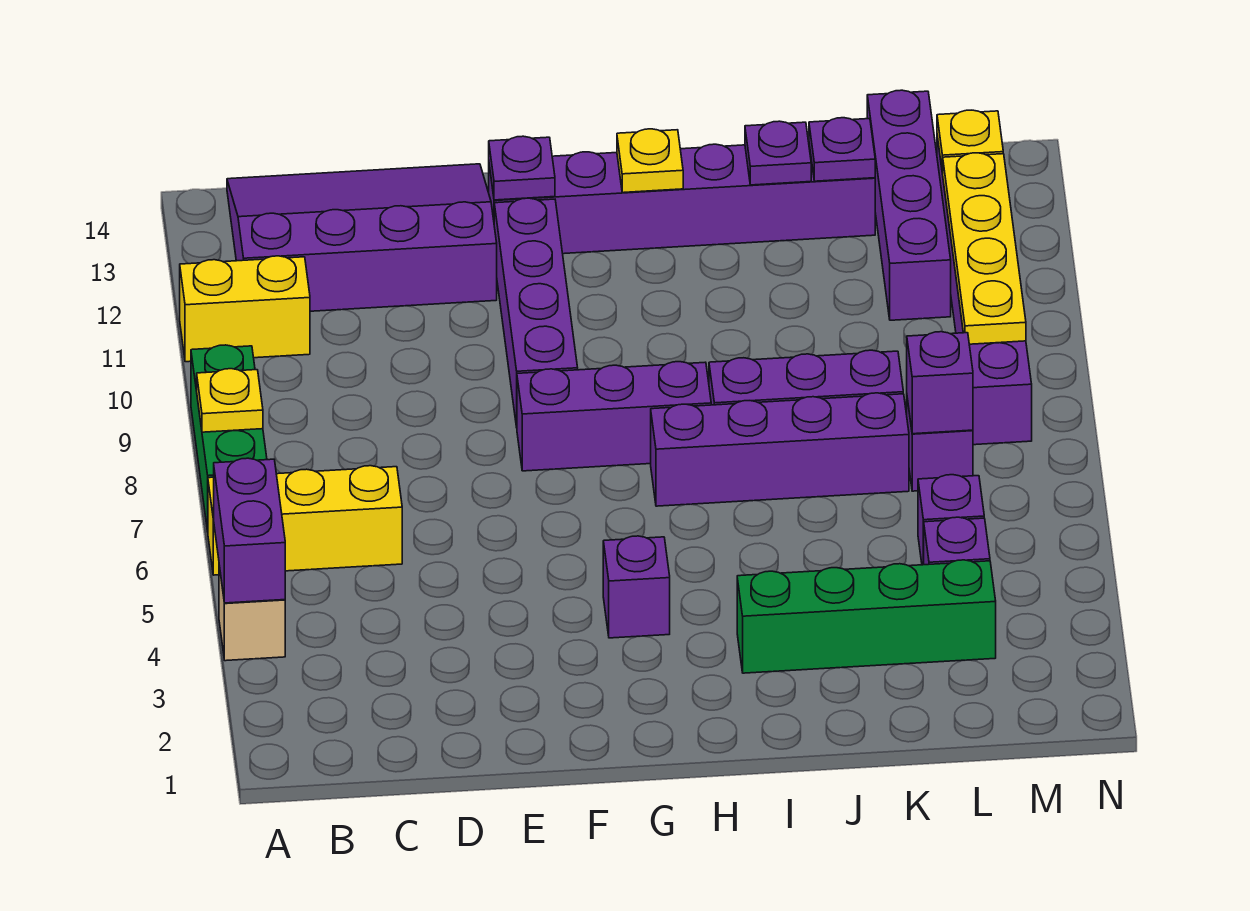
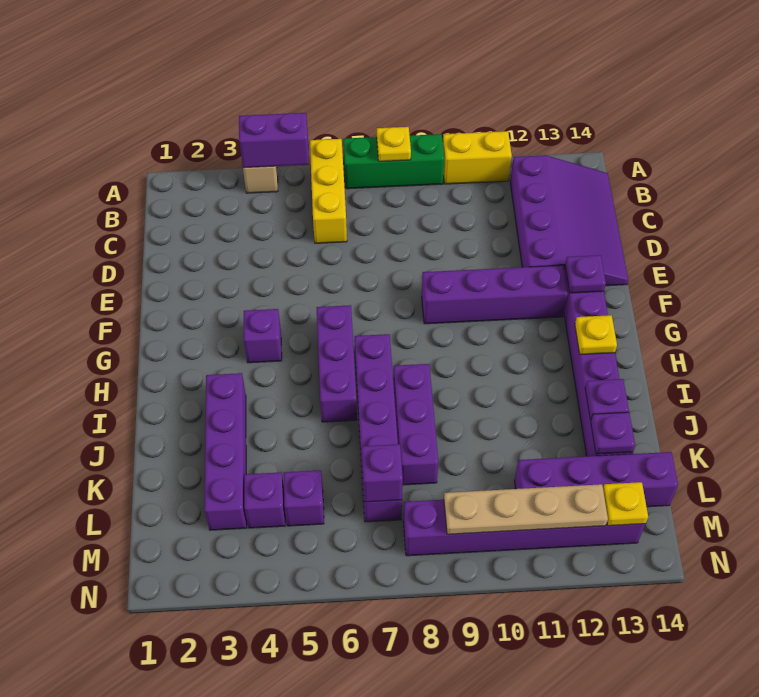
yellow brick A11:B11 level 1 -> yellow brick A10:A11 level 1
purple brick F8:H8 level 1 -> purple brick G6:I6 level 1
green brick I3:L3 level 1 -> purple brick I3:L3 level 1
yellow plate M9:M12 level 2 -> tan plate M9:M12 level 2

